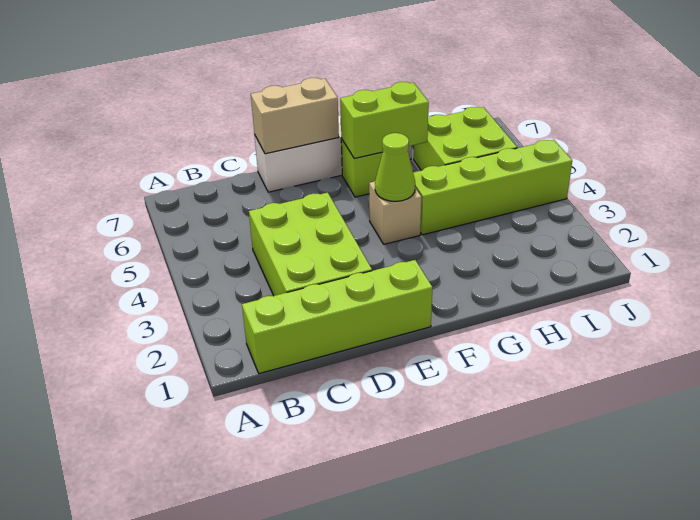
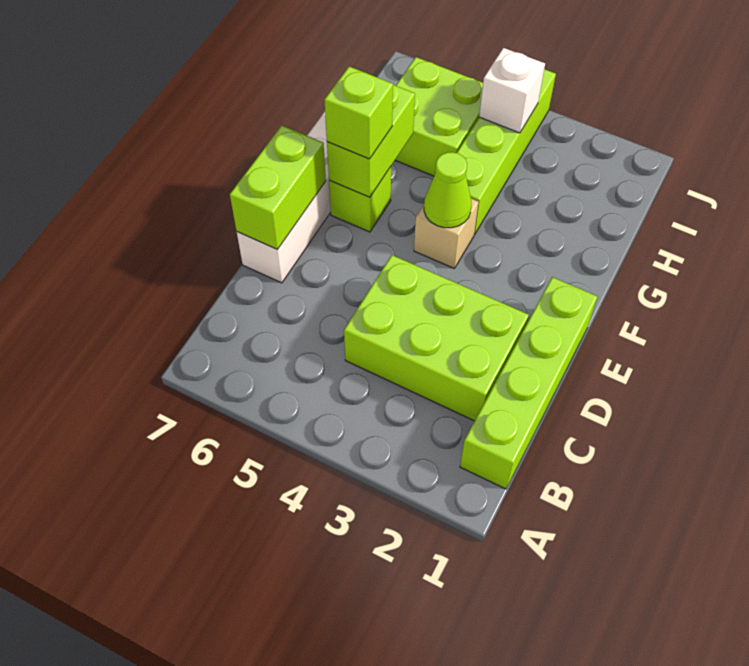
tan brick D7:E7 level 2 -> lime brick D7:E7 level 2
none -> lime brick F6 level 3
none -> white brick I4 level 2

